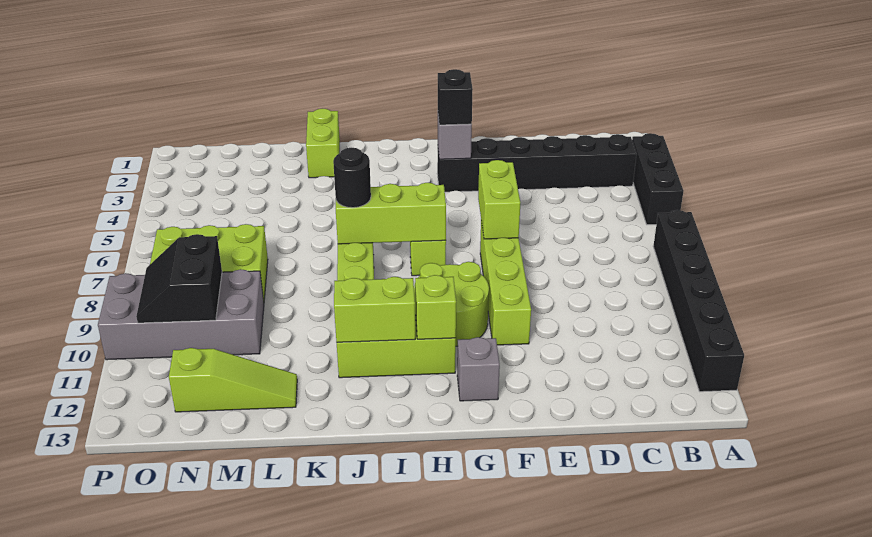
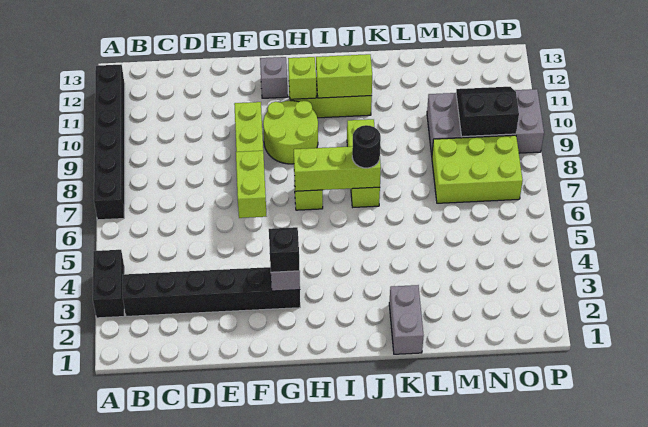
black brick A3:A5 level 1 -> black brick A3:A4 level 1
lime brick K1:K2 level 1 -> grey brick K1:K2 level 1
lime slope L12:N12 level 1 top N -> none
black slope N9:O10 level 2 top N -> black slope N9:O10 level 2 top 9

